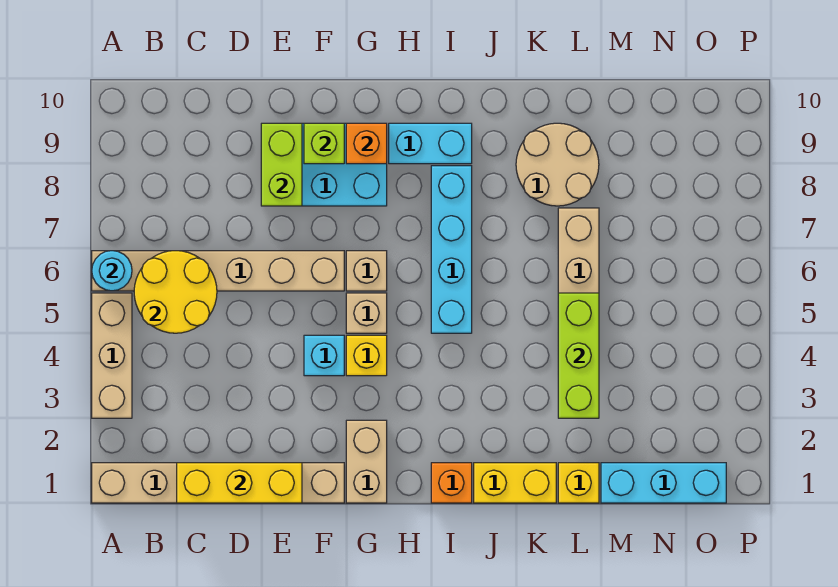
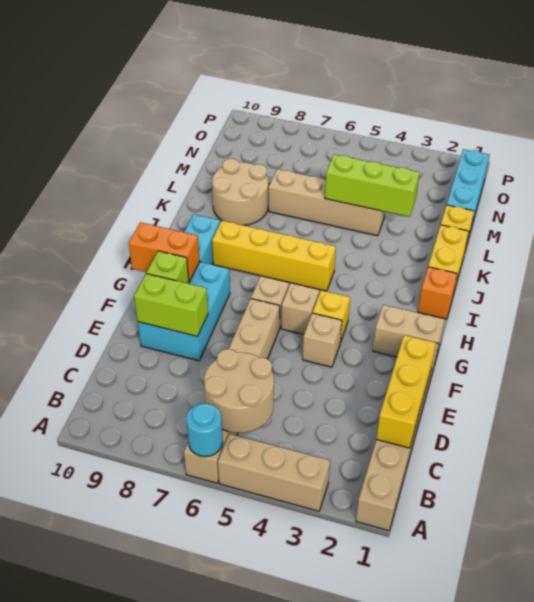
yellow round brick B5:C6 level 2 -> tan round brick B5:C6 level 2
cyan brick F4 level 1 -> tan brick F4 level 1
orange brick G9 level 2 -> orange brick G9:G10 level 2
cyan brick I5:I8 level 1 -> yellow brick I5:I8 level 1

